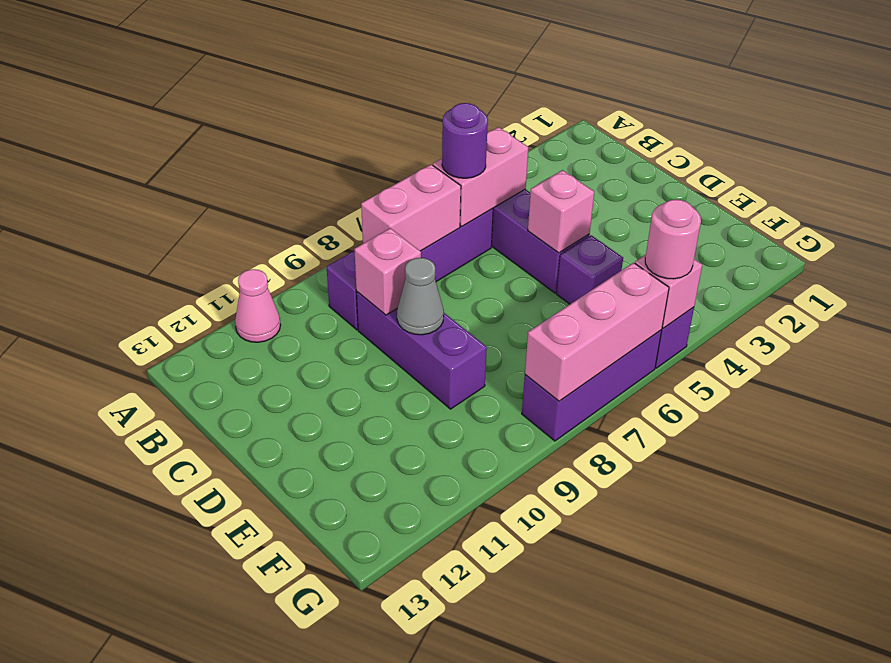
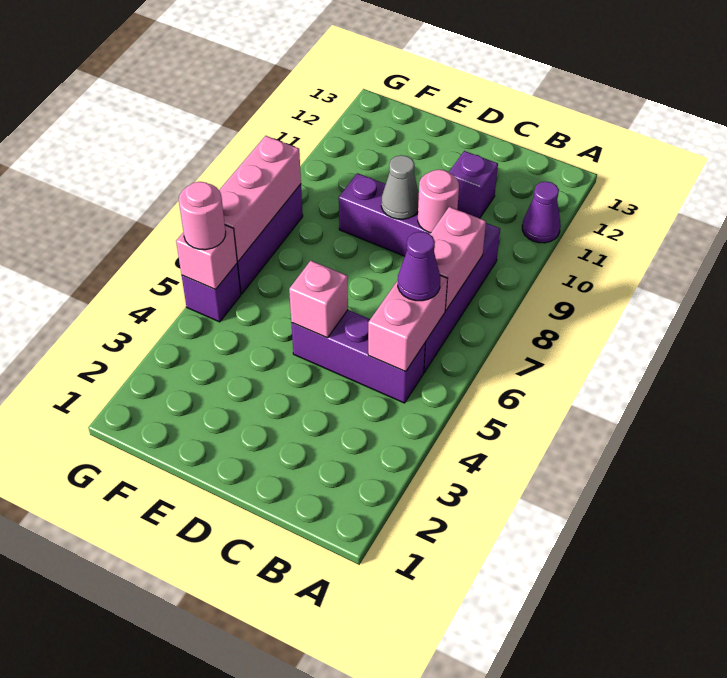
pink cone A11 level 1 -> purple cone A11 level 1
purple round brick B6 level 3 -> purple cone B6 level 3
pink brick C9 level 2 -> pink round brick C9 level 2
purple brick E5 level 1 -> purple brick C11 level 1

